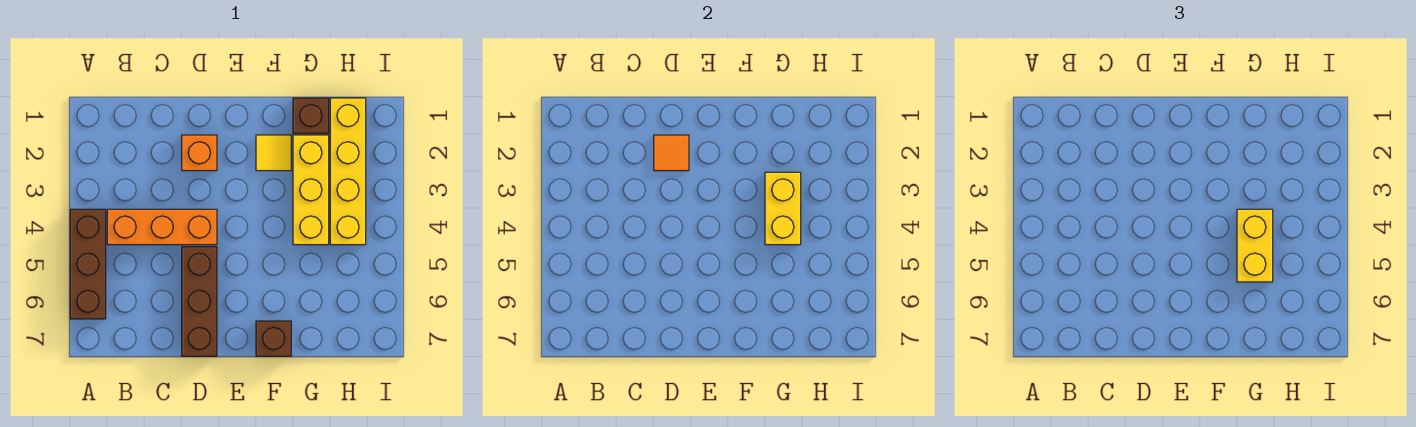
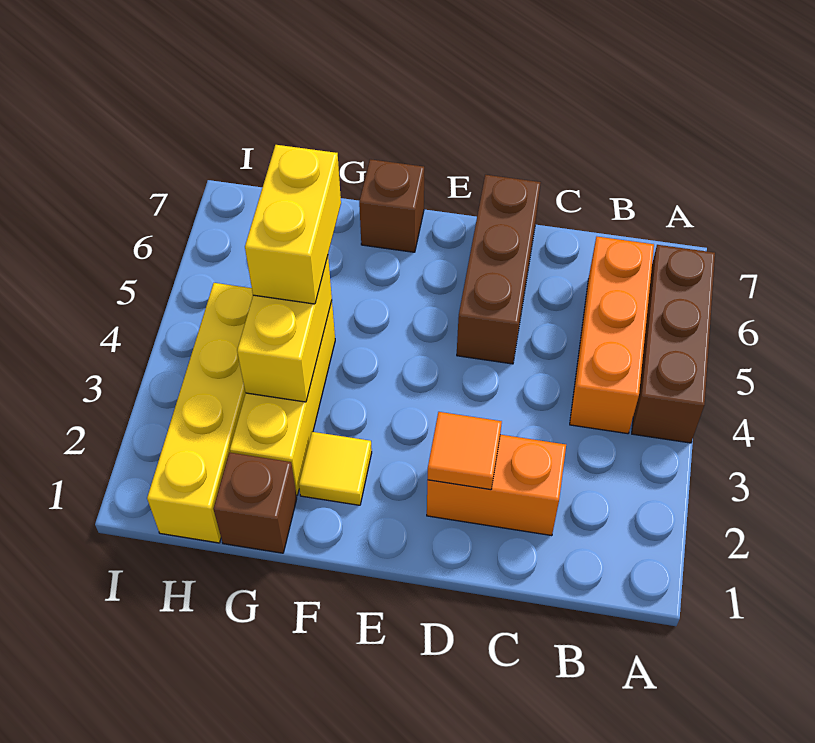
orange brick B4:D4 level 1 -> orange brick B4:B6 level 1
orange brick D2 level 1 -> orange brick C2:D2 level 1

